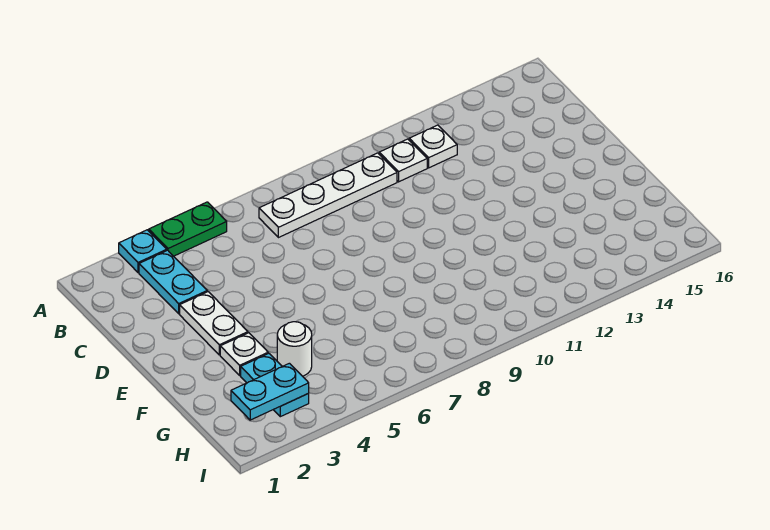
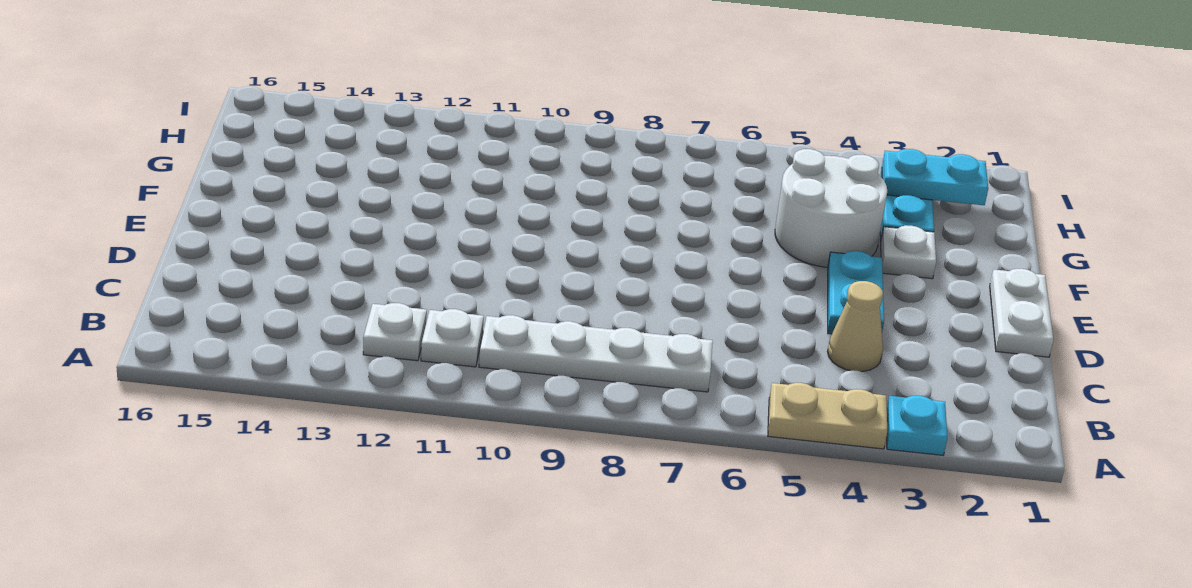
green plate A4:A5 level 1 -> tan plate A4:A5 level 1
cyan plate B3:C3 level 1 -> cyan plate D4:E4 level 1
none -> tan cone C4 level 1
white plate D3:E3 level 1 -> white plate D1:E1 level 1
white round brick G4 level 1 -> white round brick F4:G5 level 1

